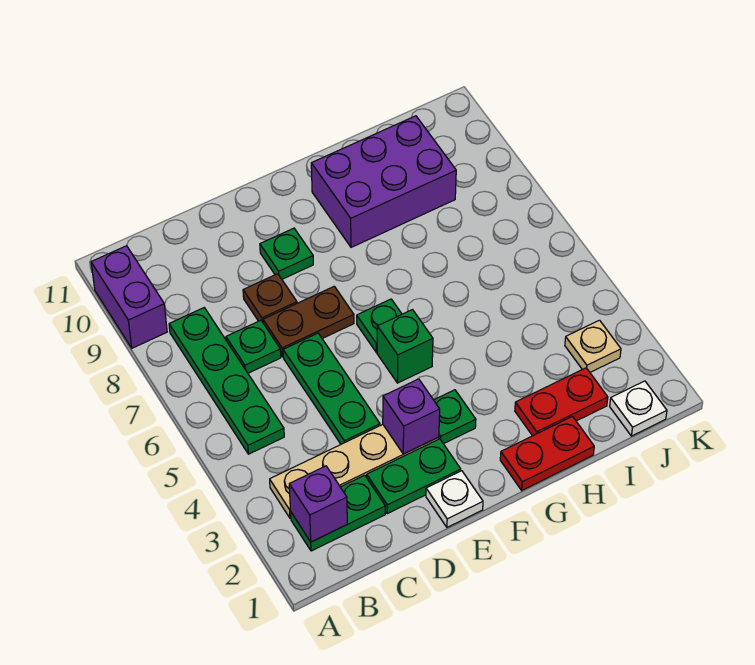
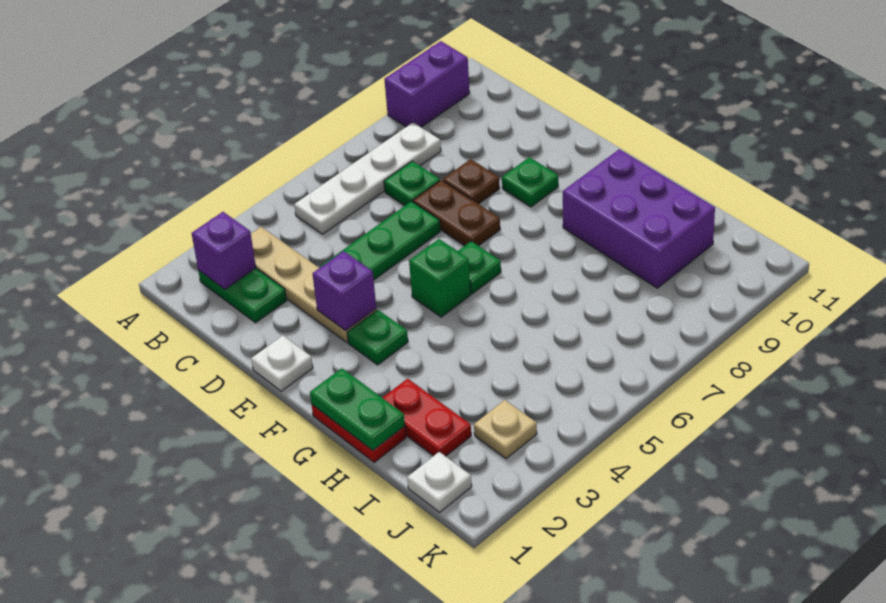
green plate B5:B8 level 1 -> white plate B5:B8 level 1
green plate D2:E2 level 1 -> green plate G1:H1 level 2

